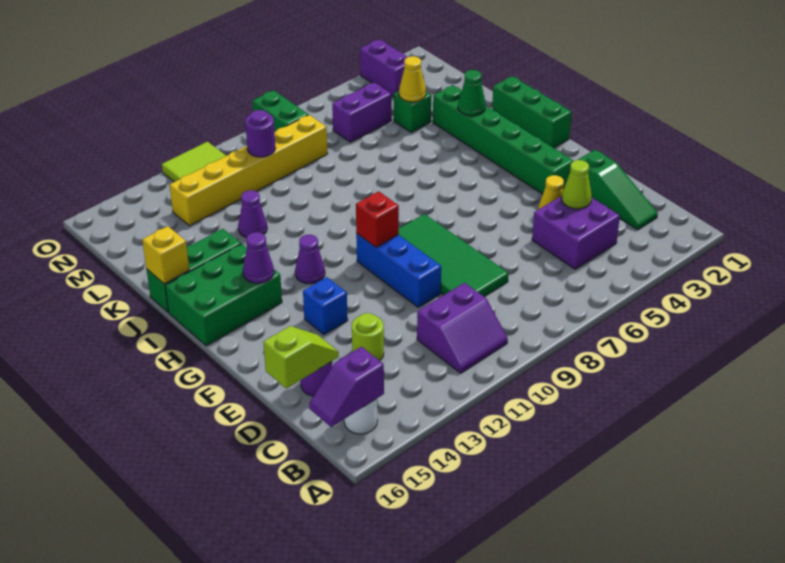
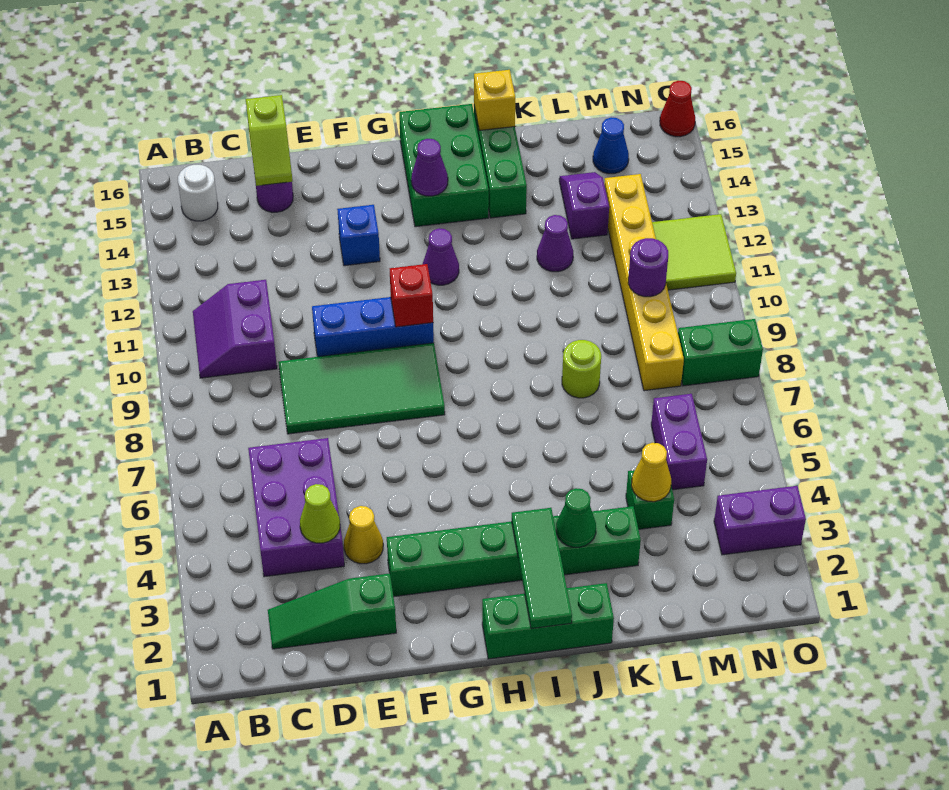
purple slope B15:B16 level 2 top 15 -> purple slope L13:L14 level 1 top 13
purple brick C4:D5 level 1 -> purple brick C4:D6 level 1
lime round brick D13 level 1 -> lime round brick K8 level 1
none -> green tile I1:I3 level 2
none -> blue cone M15 level 1
none -> red cone O16 level 1

